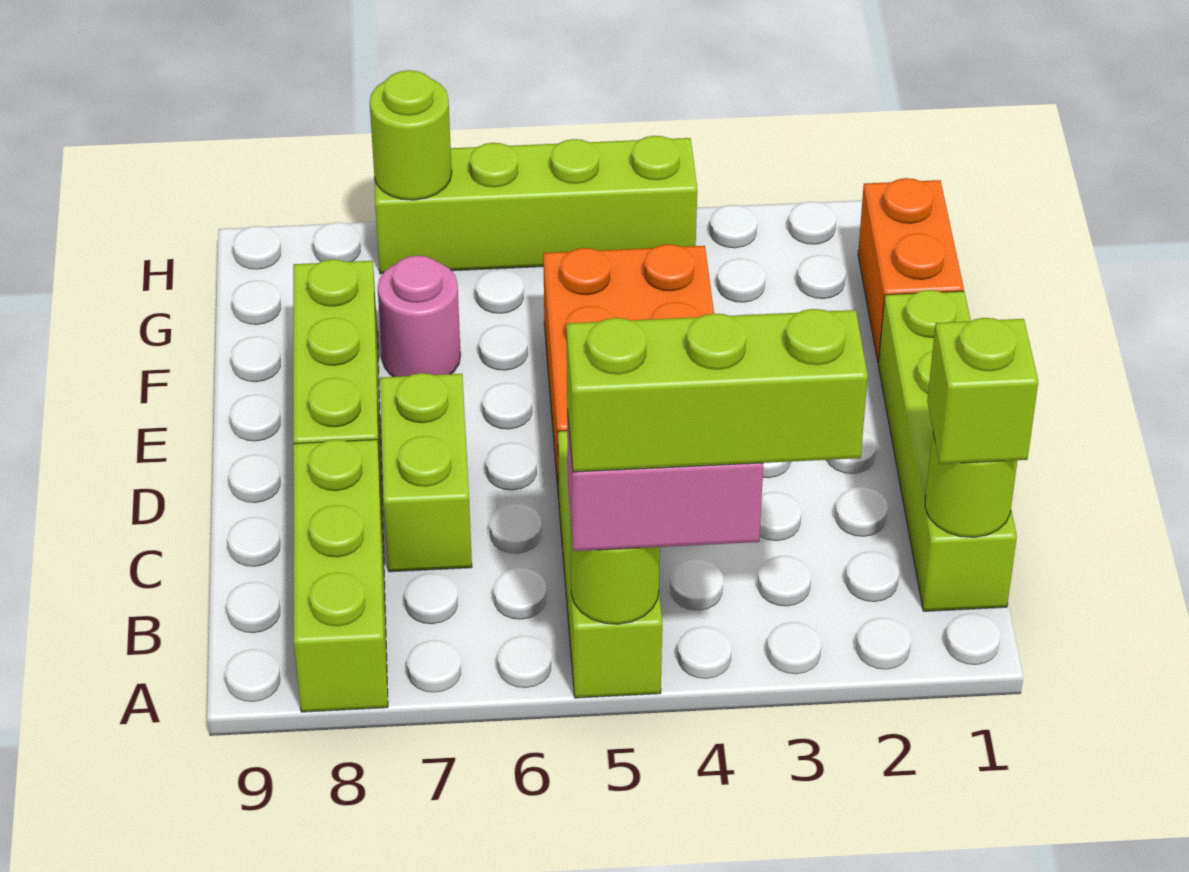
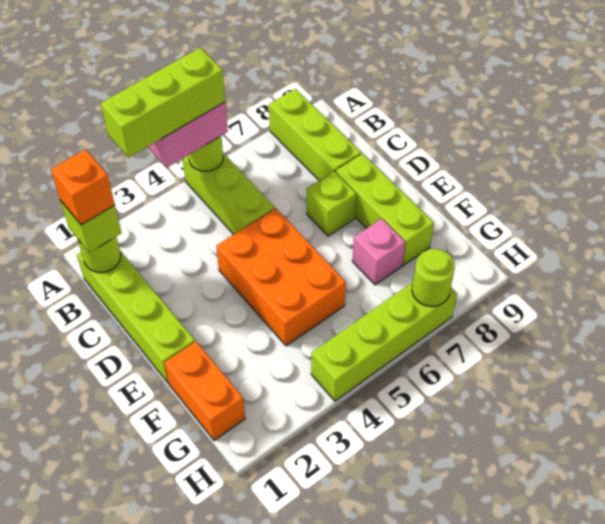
none -> orange brick B1 level 4
lime brick C7:D7 level 1 -> lime brick D7 level 1
pink round brick F7 level 1 -> pink brick F7 level 1

